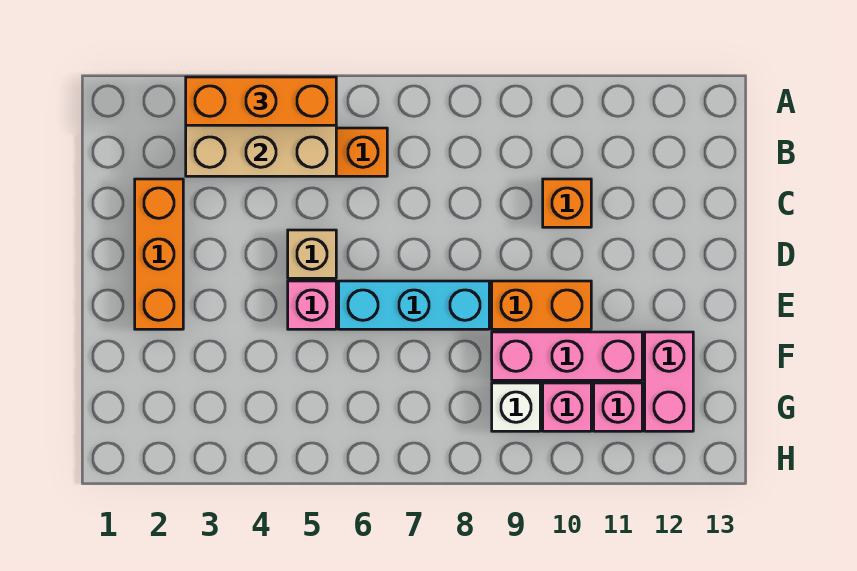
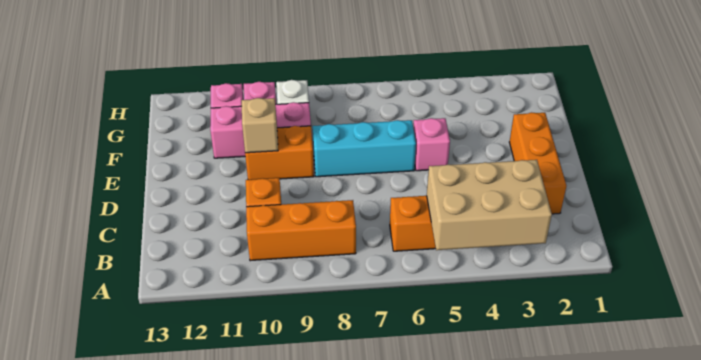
orange brick A3:A5 level 3 -> orange brick B8:B10 level 1
tan brick D5 level 1 -> tan brick E10 level 2
pink brick F12:G12 level 1 -> none

